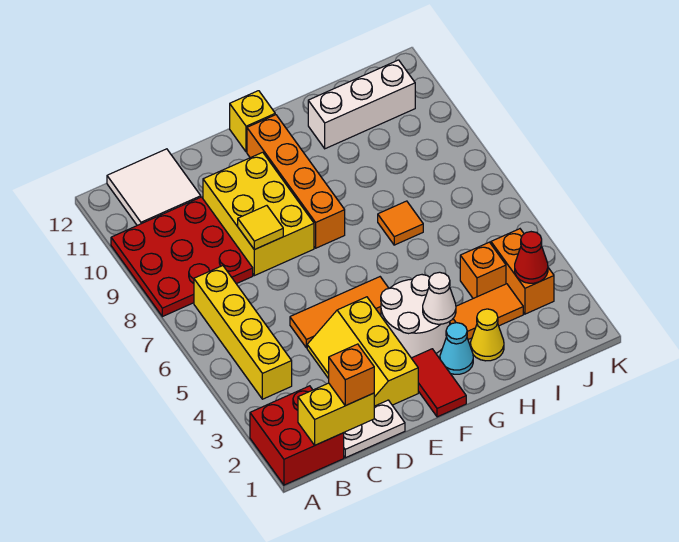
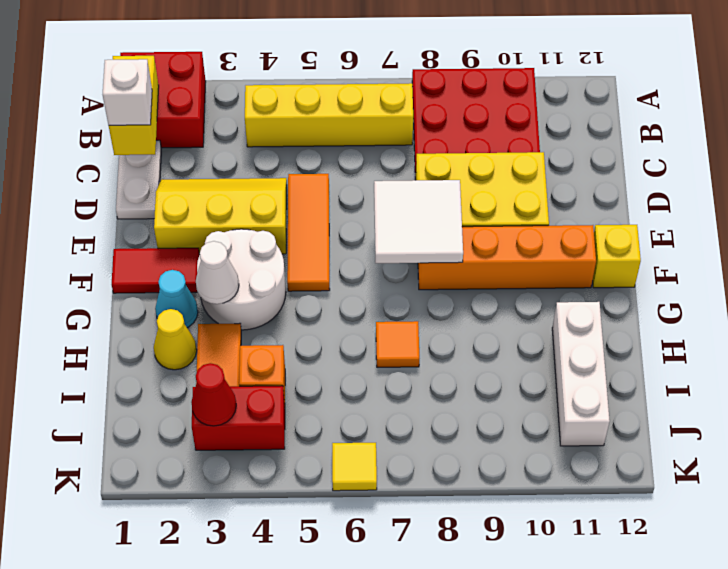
white tile B11:C12 level 1 -> white tile E7:F8 level 2
orange brick C1 level 3 -> white brick C1 level 3
yellow tile D8 level 2 -> yellow tile K6 level 1
orange brick J3:J4 level 1 -> red brick J3:J4 level 1

